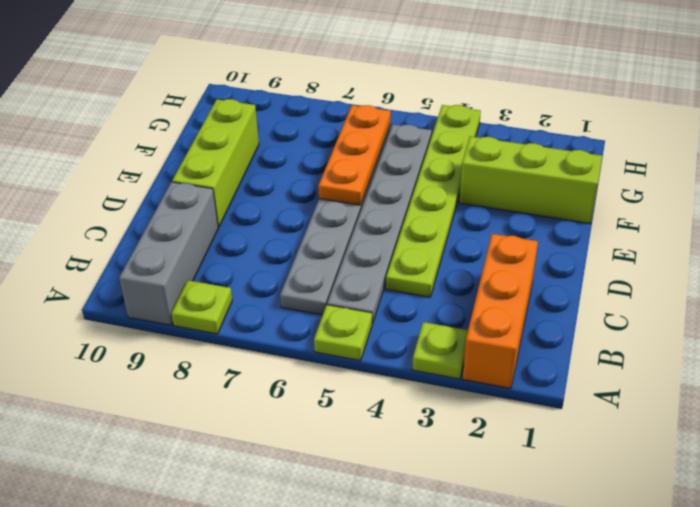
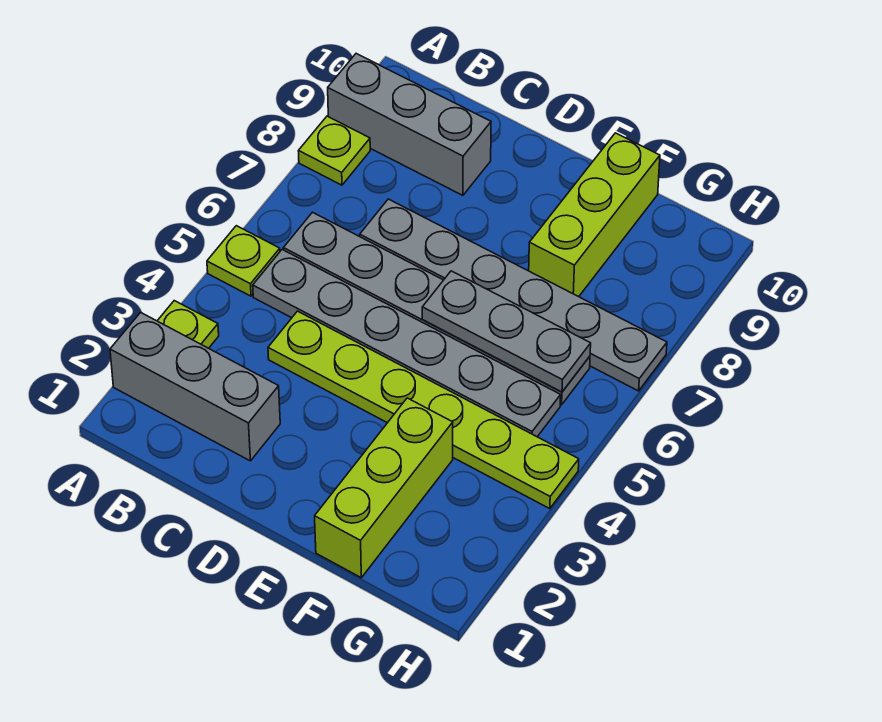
orange brick A2:C2 level 1 -> grey brick A2:C2 level 1
none -> grey plate C7:H7 level 1
lime brick D9:F9 level 1 -> lime brick F8:F10 level 1
orange plate E6:G6 level 2 -> grey plate E6:G6 level 2

